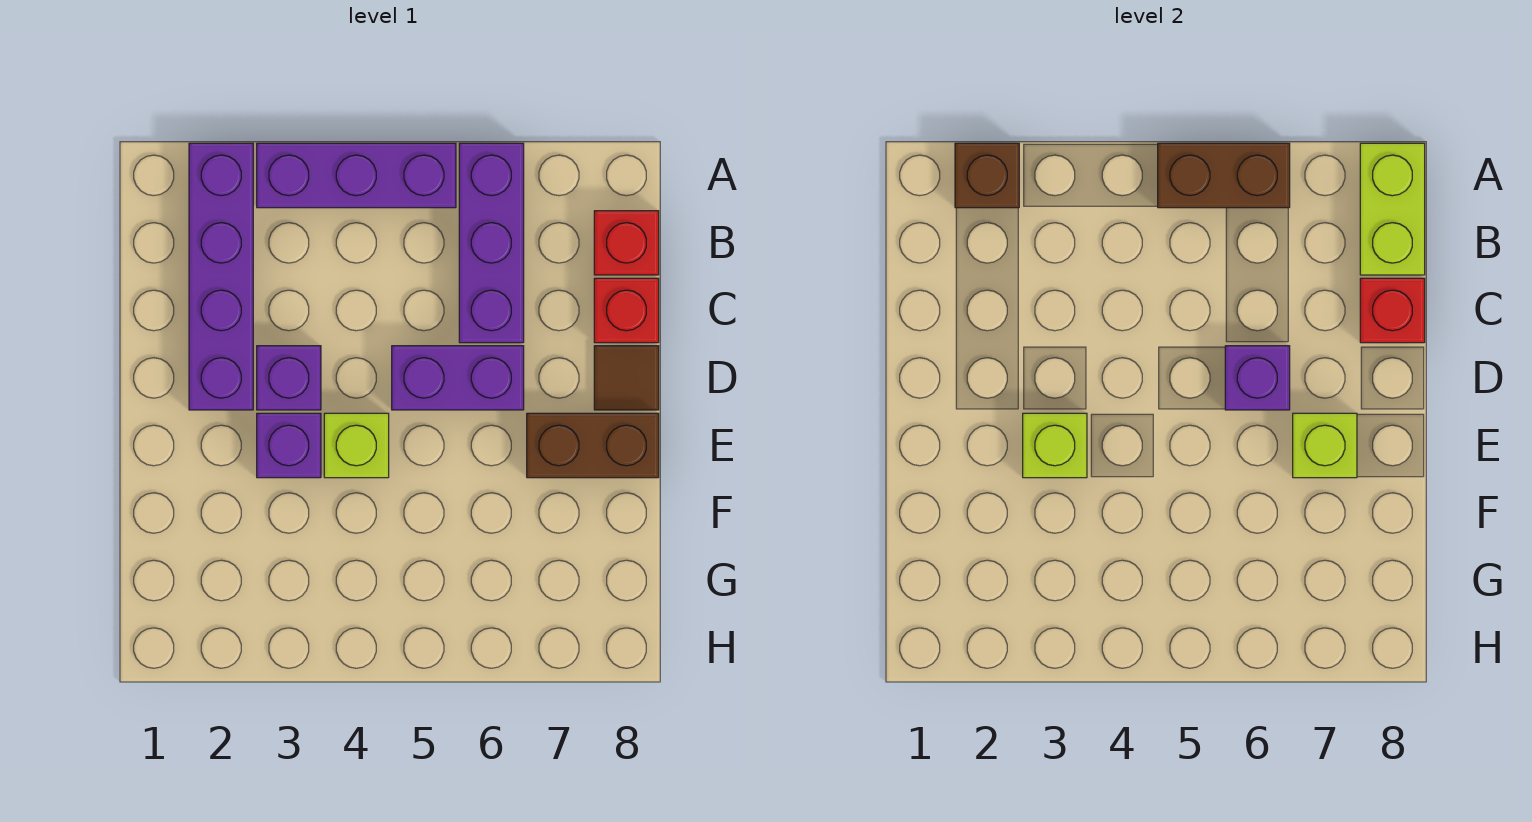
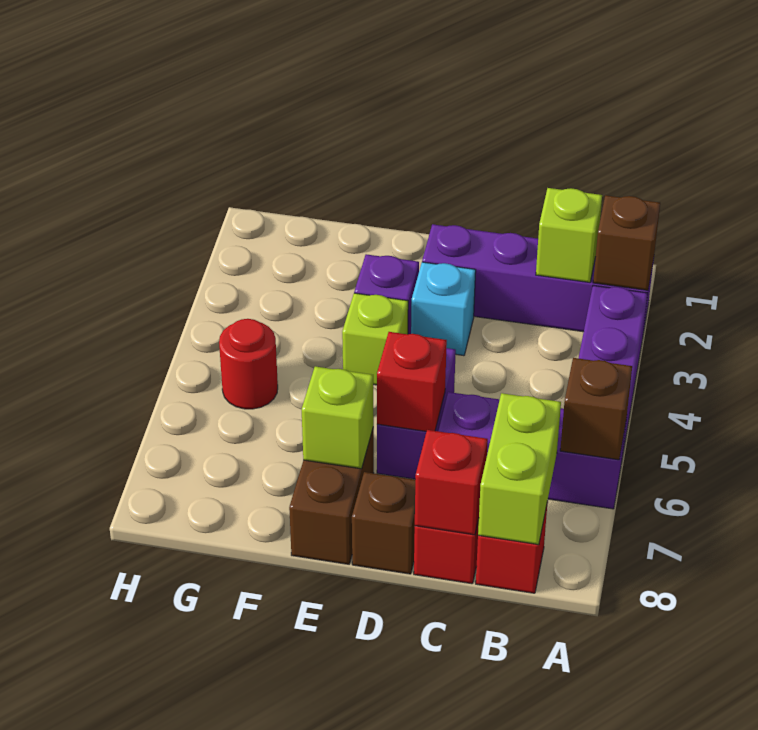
brown brick A5:A6 level 2 -> brown brick A6 level 2
lime brick A8:B8 level 2 -> lime brick B7:B8 level 2
purple brick D3 level 1 -> cyan brick D3 level 1
purple brick D6 level 2 -> red brick D6 level 2
brown tile D8 level 1 -> brown brick D8 level 1
lime brick E3 level 2 -> lime brick B2 level 2
none -> red round brick G5 level 1

